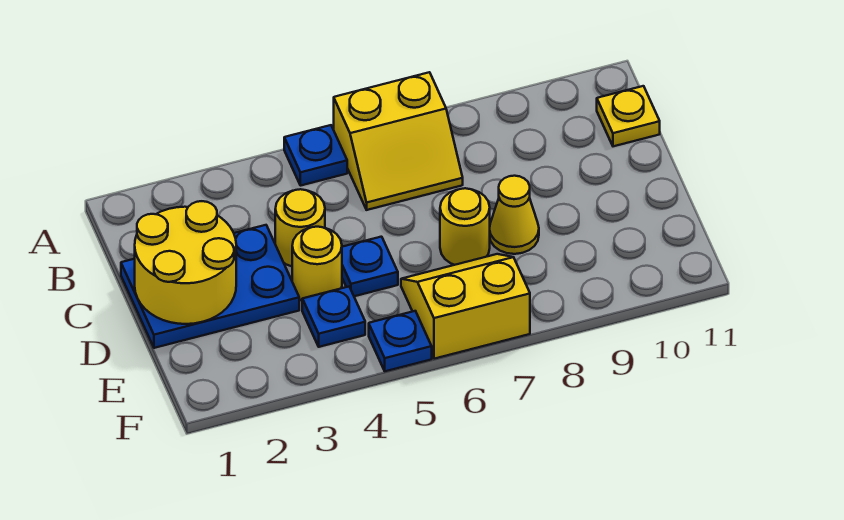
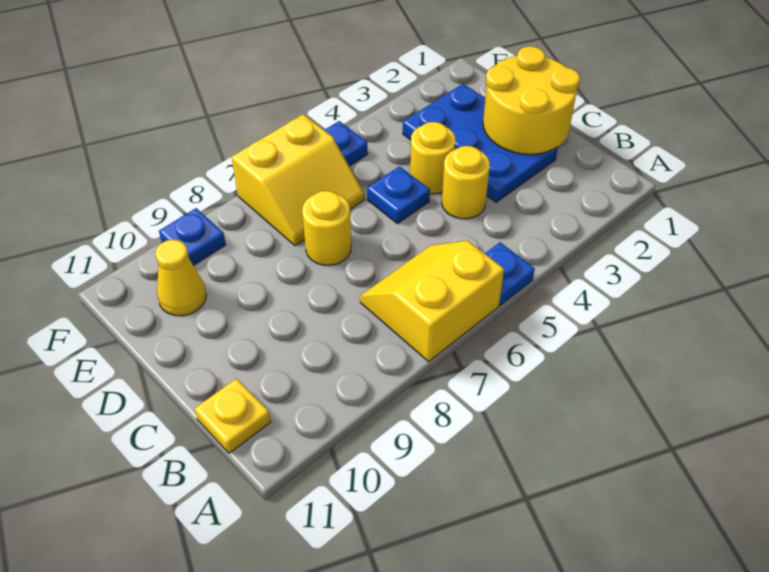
blue plate C1:D3 level 1 -> blue plate C2:E3 level 1
yellow cone D8 level 1 -> yellow cone E10 level 1
blue plate E4 level 1 -> blue plate F9 level 1

